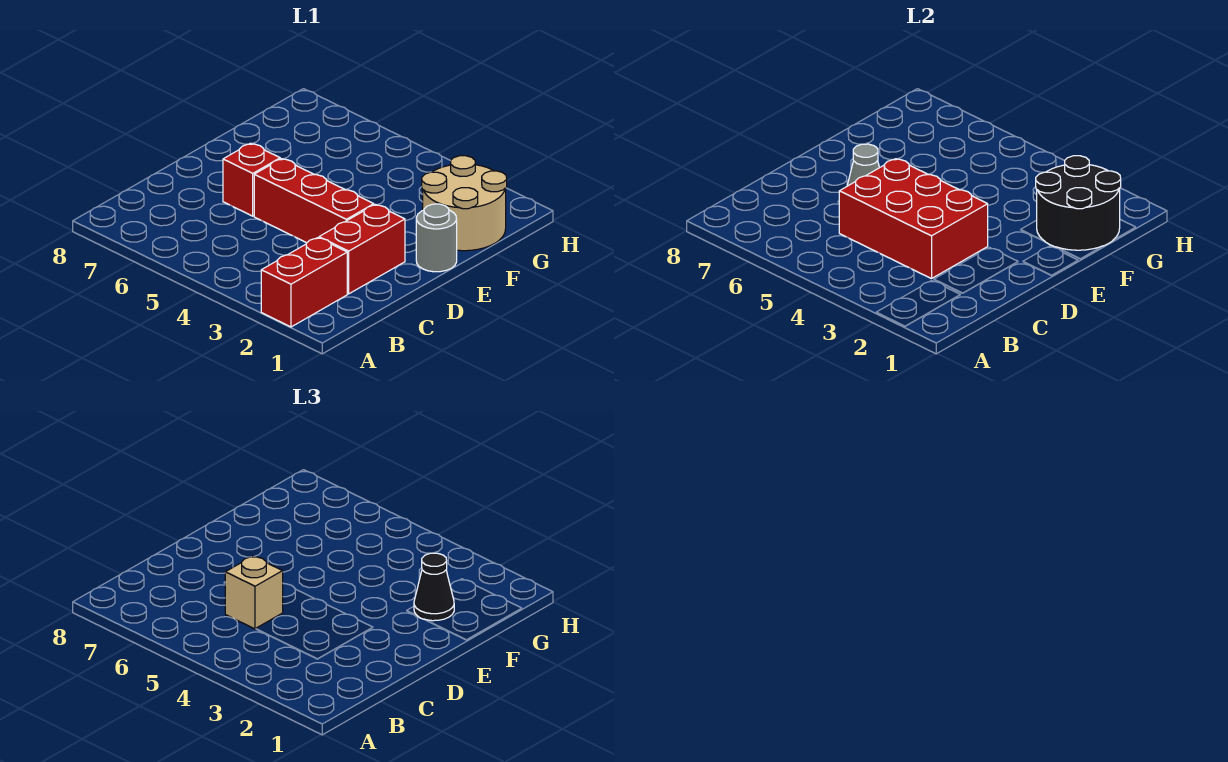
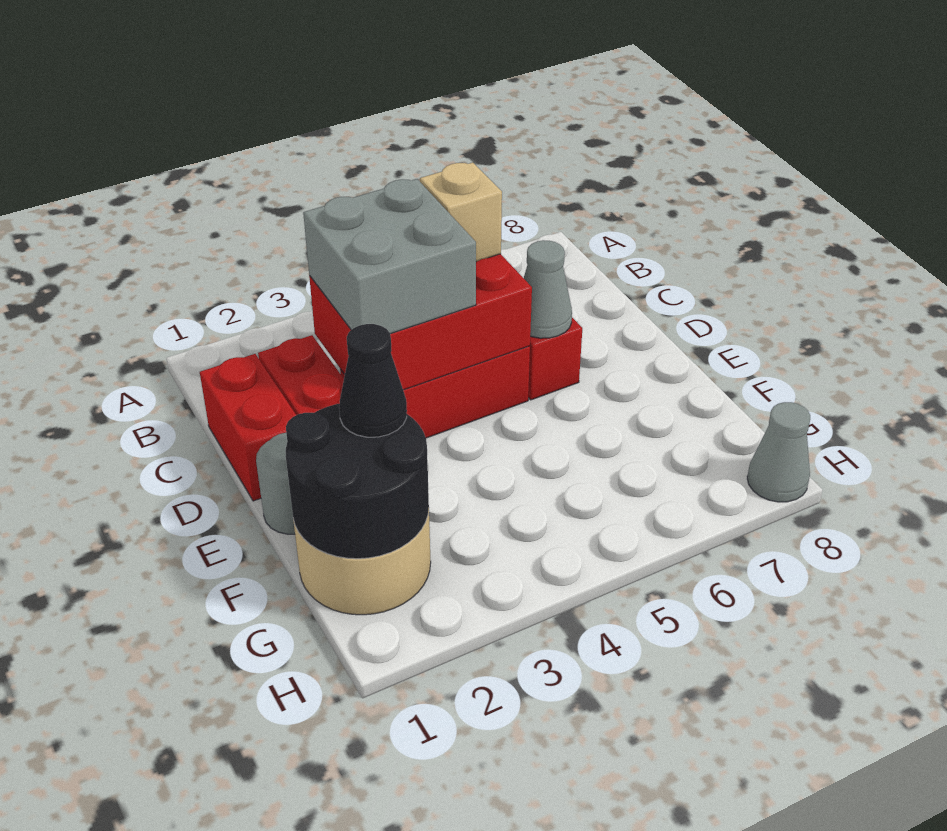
red brick A2:B2 level 1 -> red brick C1:D1 level 1
none -> grey brick C3:D4 level 3
none -> grey cone H8 level 1

